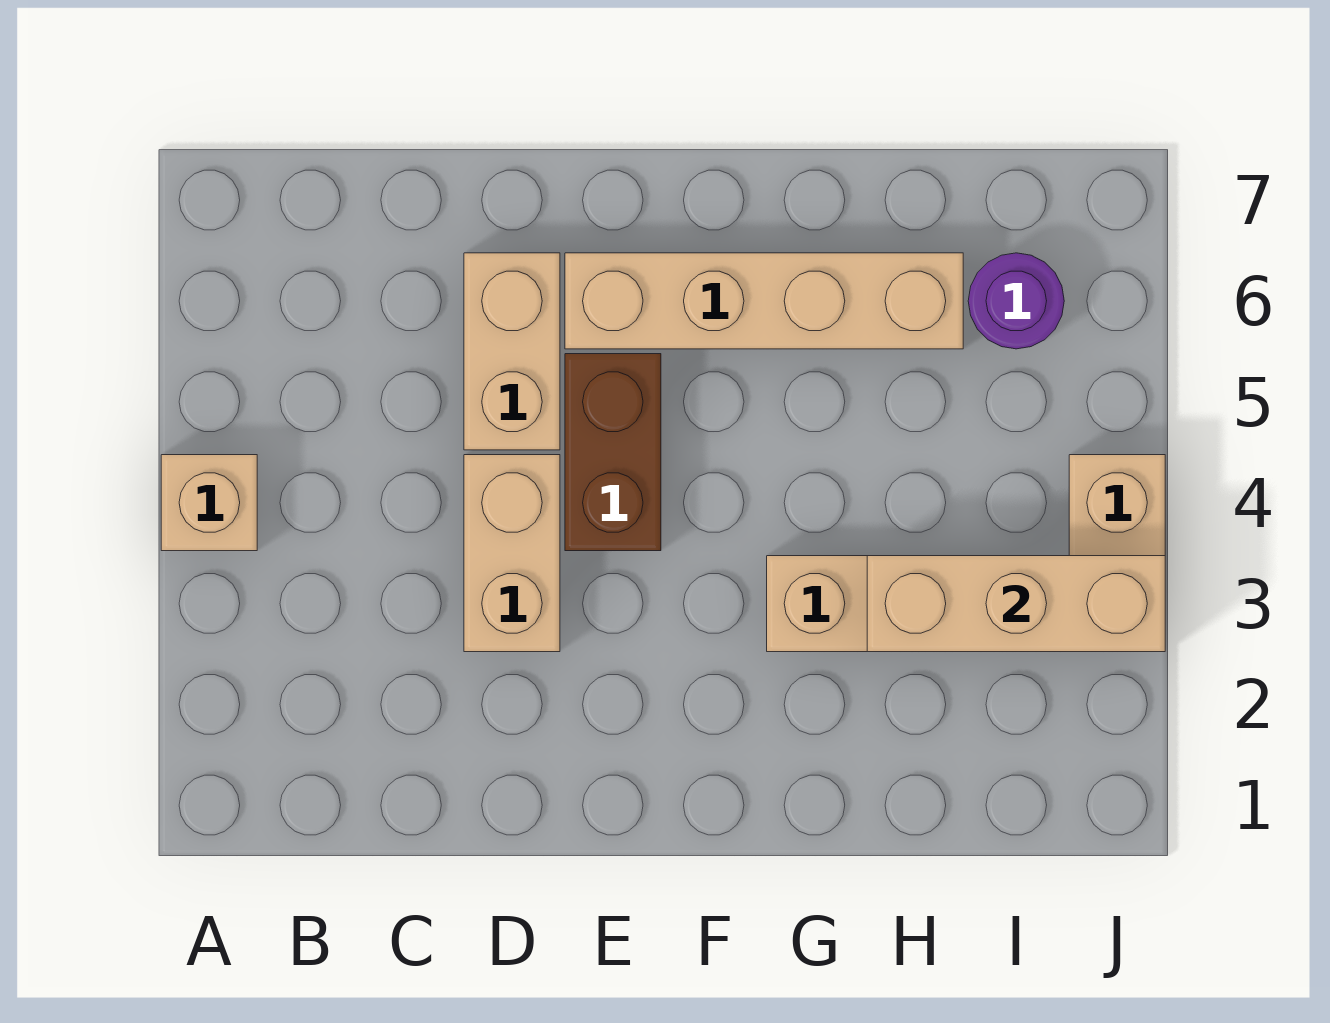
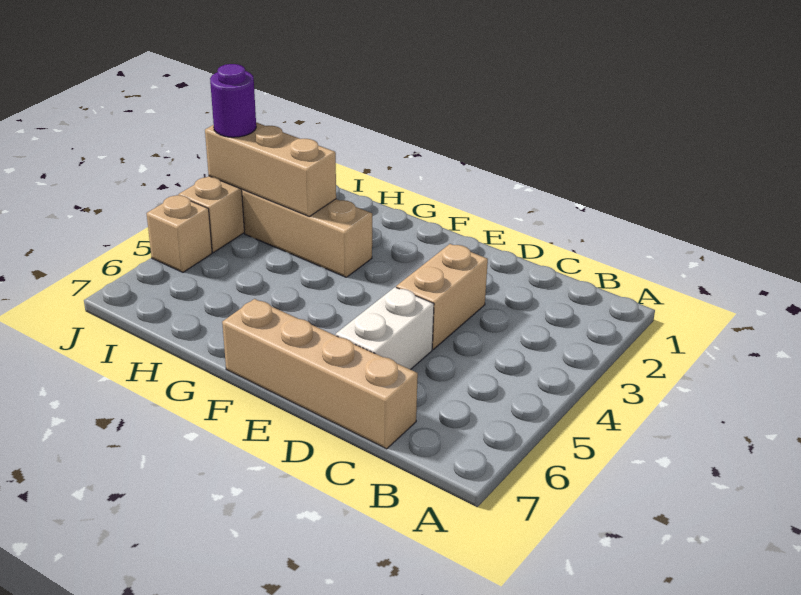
tan brick A4 level 1 -> tan brick J5 level 1
tan brick D5:D6 level 1 -> white brick D5:D6 level 1
brown brick E4:E5 level 1 -> none
tan brick E6:H6 level 1 -> tan brick C7:F7 level 1
purple round brick I6 level 1 -> purple round brick J3 level 3

